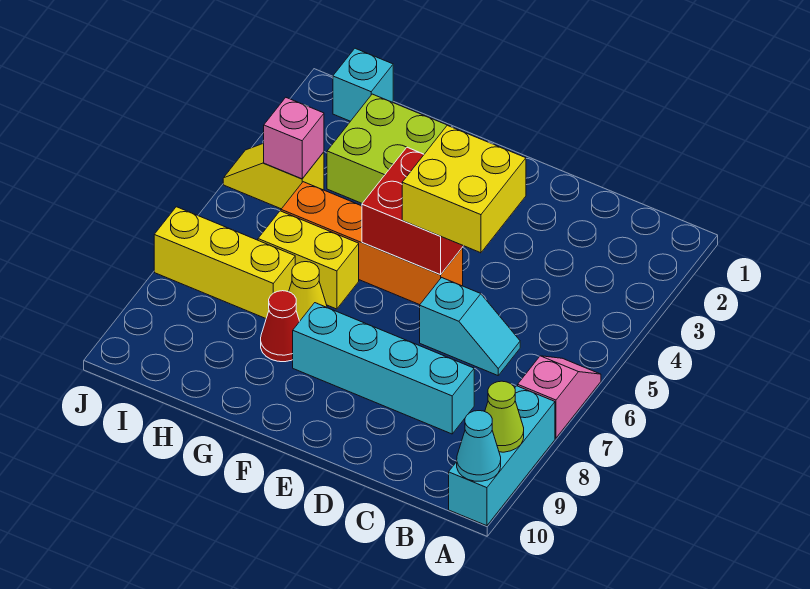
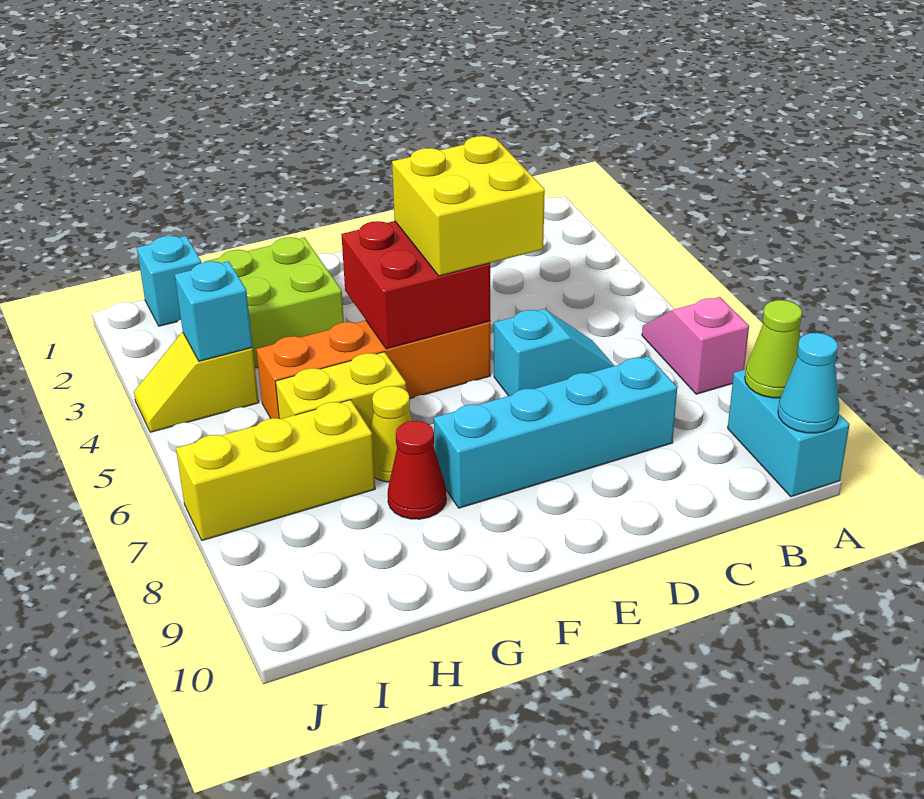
cyan brick A8:A10 level 1 -> cyan brick A9:A10 level 1
pink brick I4 level 2 -> cyan brick I4 level 2

